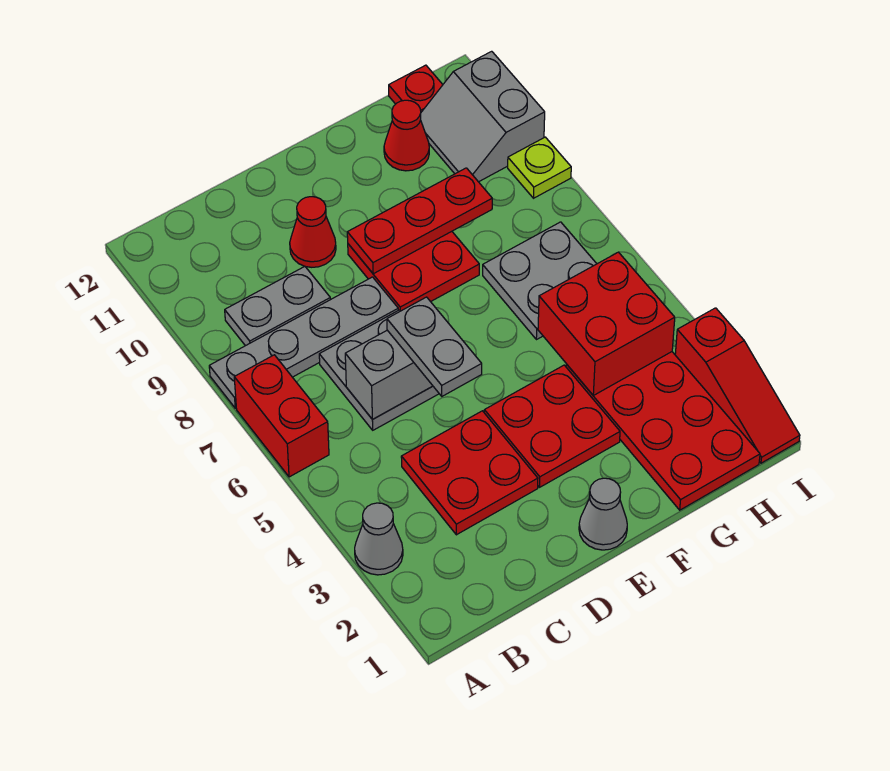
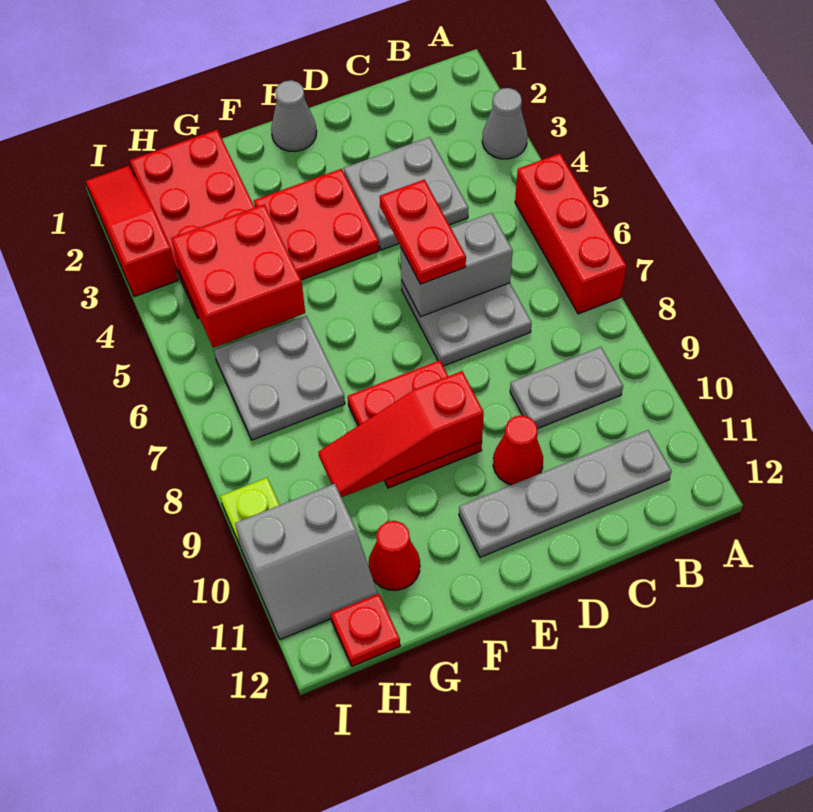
red brick A6:A7 level 1 -> red brick A5:A7 level 1
grey plate A8:D8 level 1 -> grey plate B11:E11 level 1
red plate C3:D4 level 1 -> grey plate C3:D4 level 1
grey plate D5:D6 level 3 -> red plate D5:D6 level 3
red plate E9:G9 level 2 -> red slope E9:G9 level 2 top E
grey slope H10:I11 level 1 top I -> grey slope H10:I11 level 1 top 10

